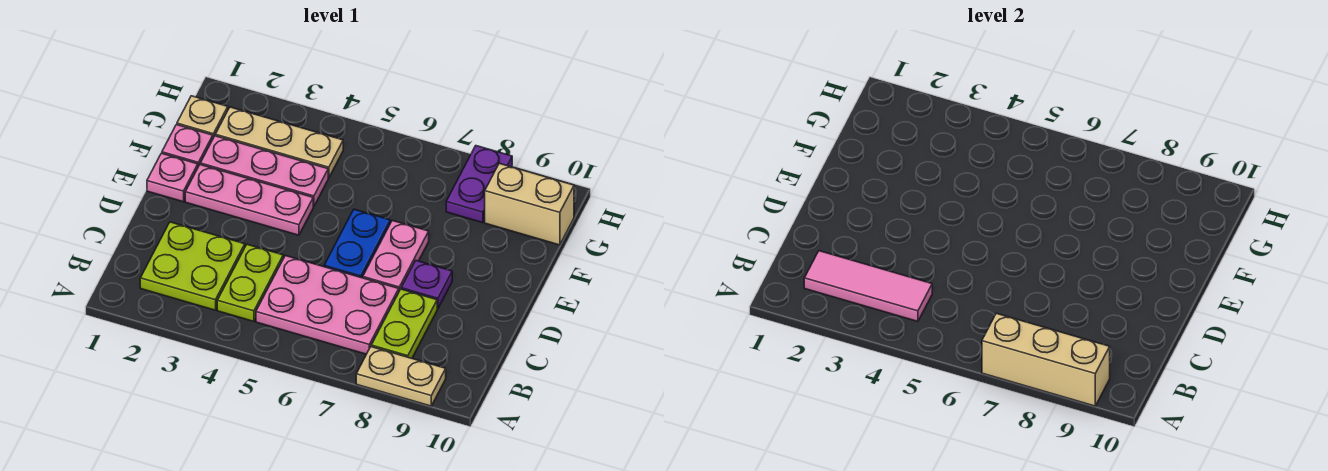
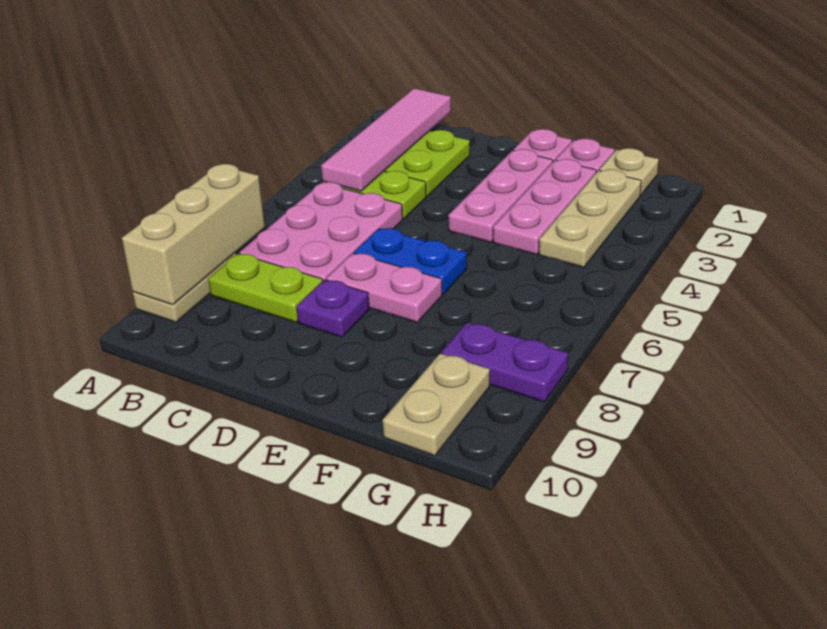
pink tile B2:B4 level 2 -> pink tile B1:B4 level 2
tan brick G9:G10 level 1 -> tan plate G9:G10 level 1

